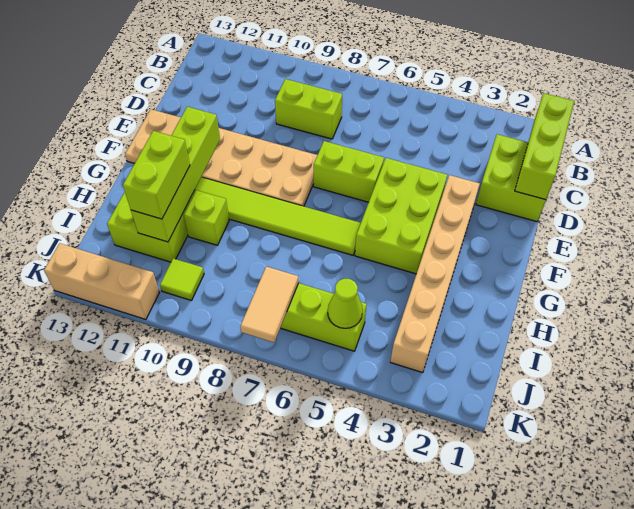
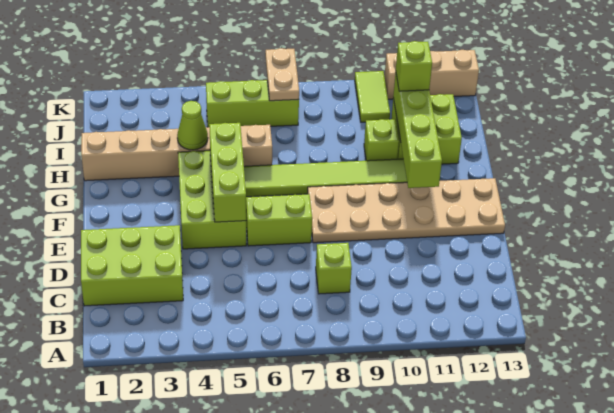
lime brick B1:D1 level 2 -> lime brick E5:G5 level 2
lime brick C1:D2 level 1 -> lime brick C1:D3 level 1
lime brick C8:C9 level 1 -> lime brick C8 level 1
tan brick E3:J3 level 1 -> tan brick H1:H6 level 1
lime brick H11:I11 level 3 -> lime brick I11 level 3
lime cone J5 level 2 -> lime cone H4 level 2
tan tile J7:K7 level 2 -> tan plate J7:K7 level 2
lime tile J10 level 1 -> lime tile J10:K10 level 1

